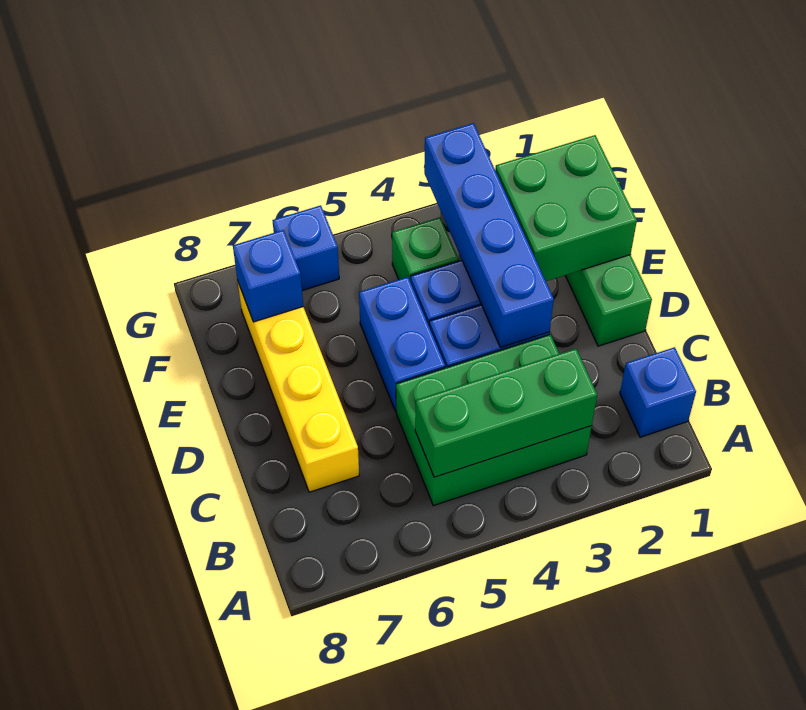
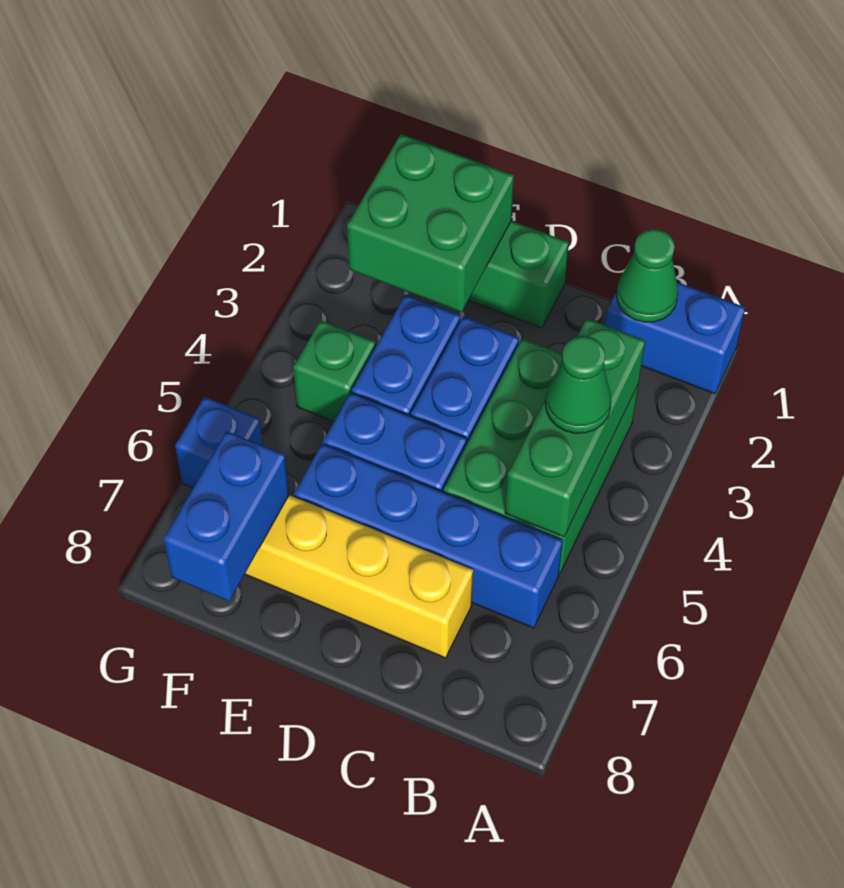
blue brick B1 level 1 -> blue brick A1:B1 level 1
none -> green cone B1 level 2
none -> green cone B4 level 3
blue brick D3:G3 level 2 -> blue brick B6:E6 level 1
blue brick F7 level 2 -> blue brick F7:F8 level 2

